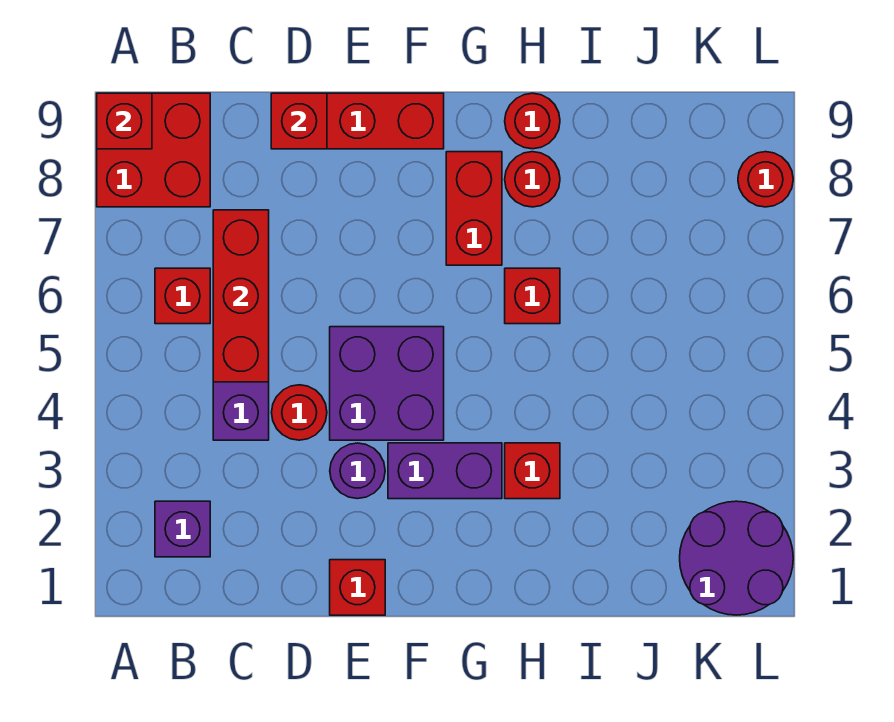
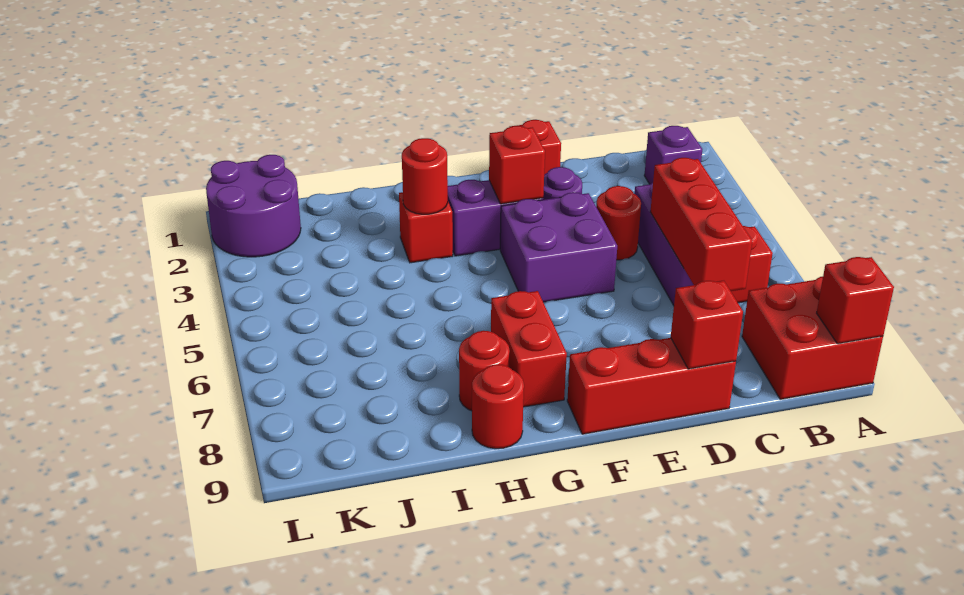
red brick H6 level 1 -> red brick F3 level 2
red round brick L8 level 1 -> red round brick H3 level 2

